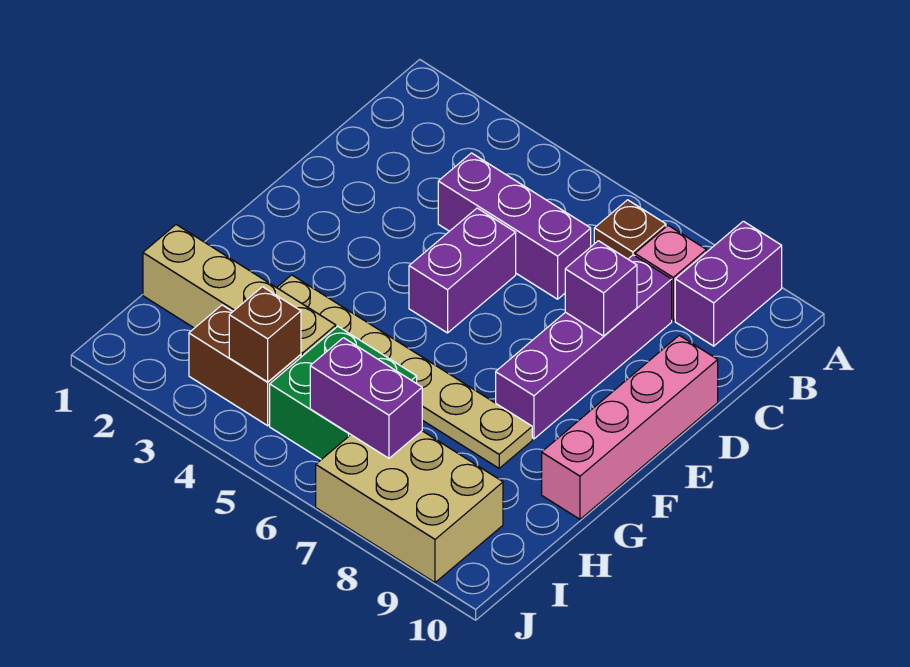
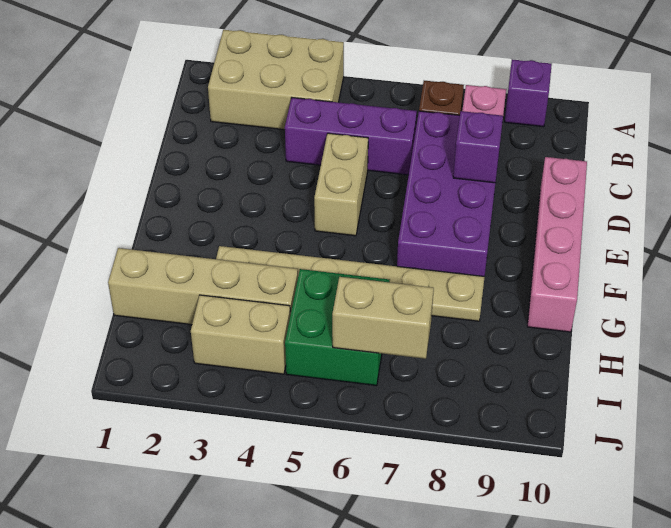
purple brick A9:B9 level 1 -> purple brick A9 level 1
purple brick C8:F8 level 1 -> purple brick C7:F8 level 1
purple brick D5:E5 level 1 -> tan brick D5:E5 level 1
brown brick I3:I4 level 1 -> tan brick I3:I4 level 1
brown brick I4 level 2 -> none
purple brick I6:I7 level 2 -> tan brick I6:I7 level 2
tan brick I7:J9 level 1 -> tan brick A2:B4 level 1

